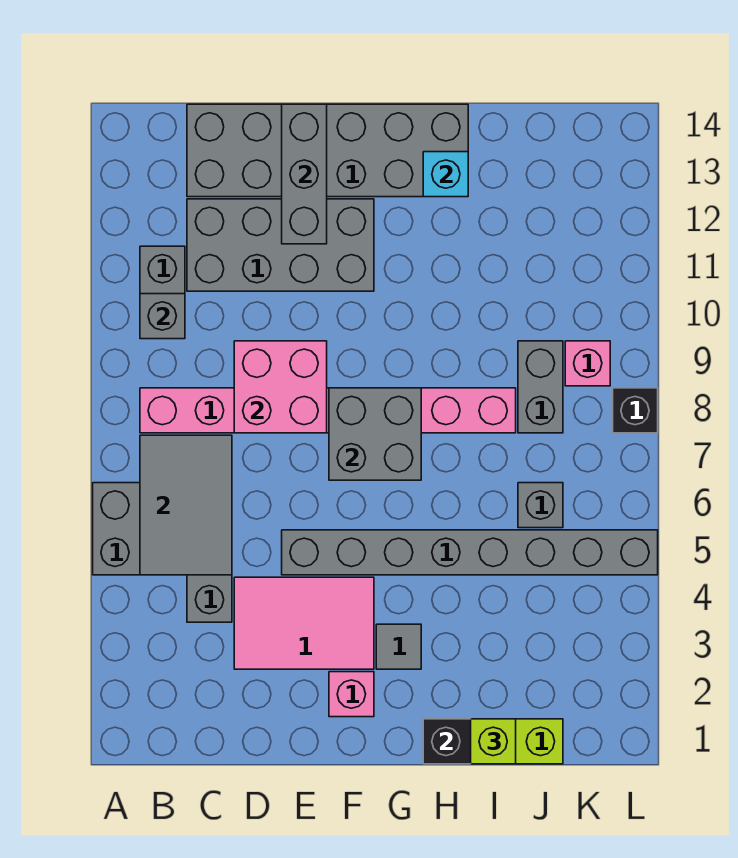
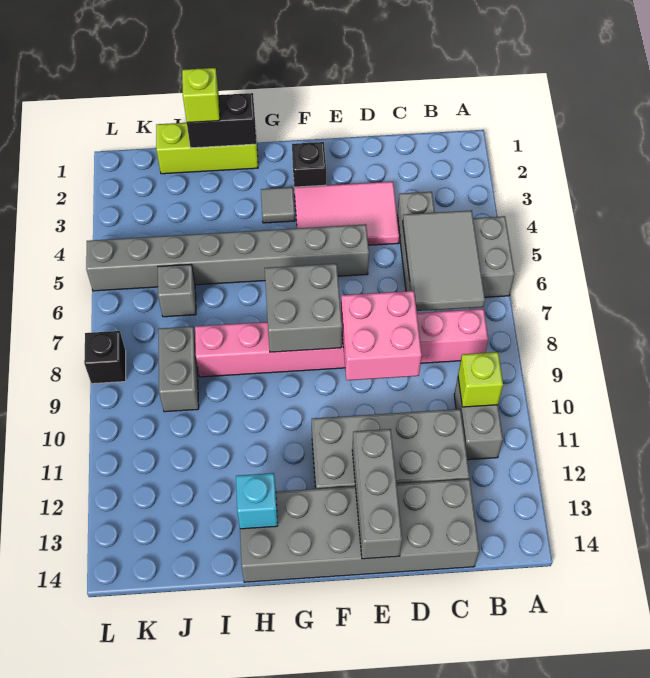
grey brick B10 level 2 -> lime brick B10 level 2
pink brick F2 level 1 -> black brick F2 level 1
pink brick K9 level 1 -> none

